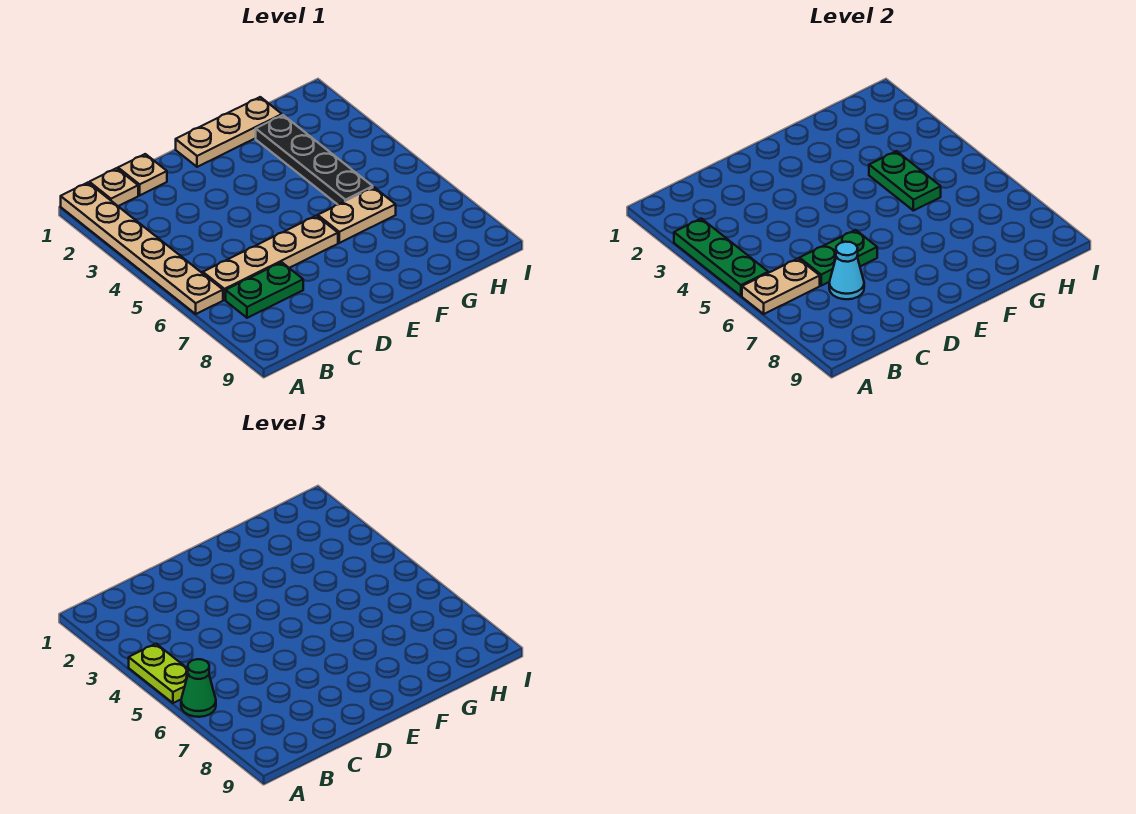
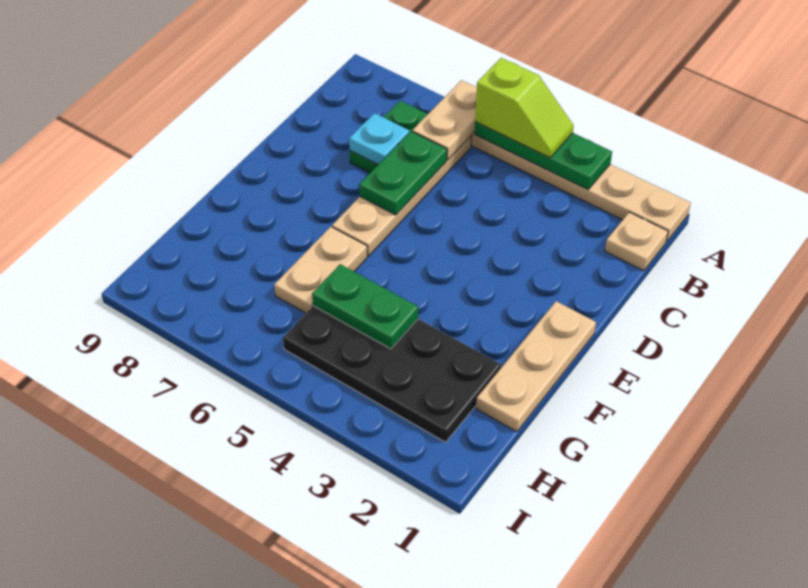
lime plate A4:A5 level 3 -> lime slope A4:A5 level 3 top 5
green cone A6 level 3 -> none
tan plate C1 level 1 -> none
cyan cone C7 level 2 -> cyan plate C7 level 2
black plate G2:G5 level 1 -> black plate G2:H5 level 1

